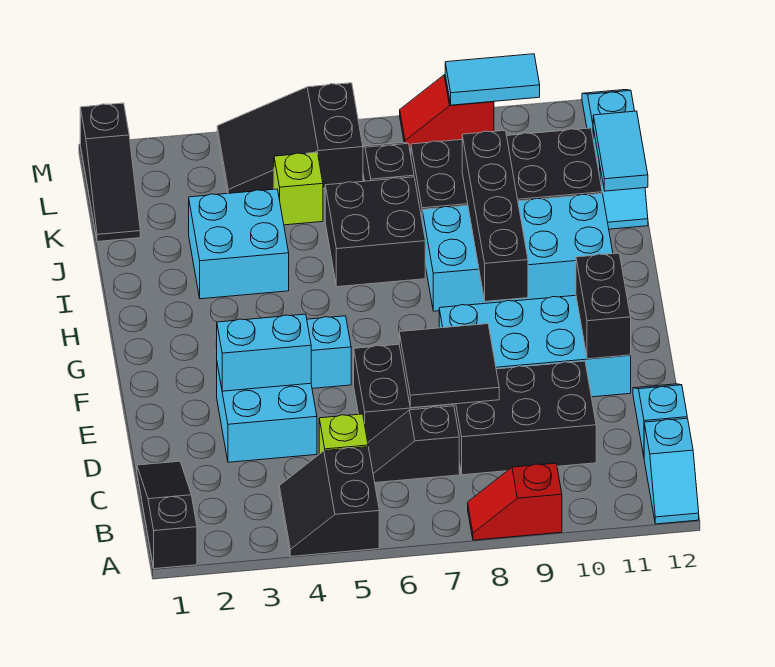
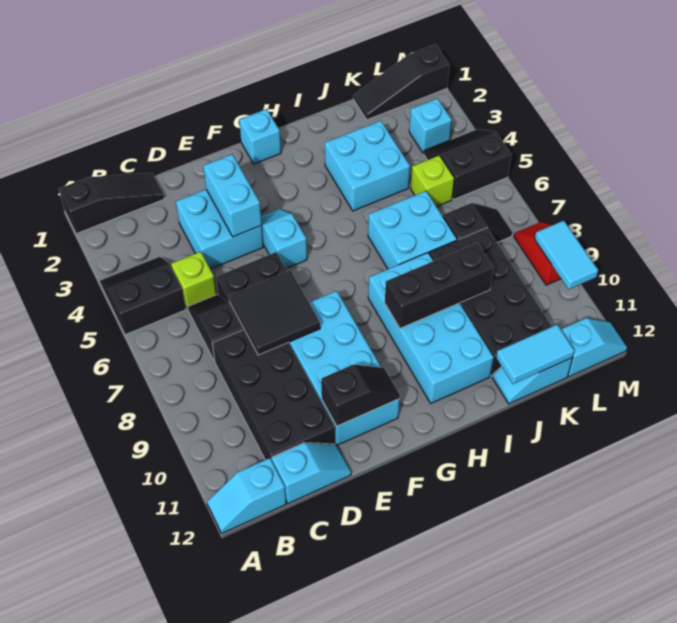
red slope A8:A9 level 1 top 9 -> none
black brick C8:D10 level 1 -> black brick C8:D11 level 1
black brick E11:F11 level 2 -> black slope E11:F11 level 2 top E
none -> cyan brick G1 level 1
black brick G9:J9 level 2 -> black brick H9:J9 level 2
black brick I6:J7 level 1 -> cyan brick I6:J7 level 1
none -> cyan brick L3 level 1
black slope L4:M6 level 1 top 6 -> black slope L4:M5 level 1 top 5

